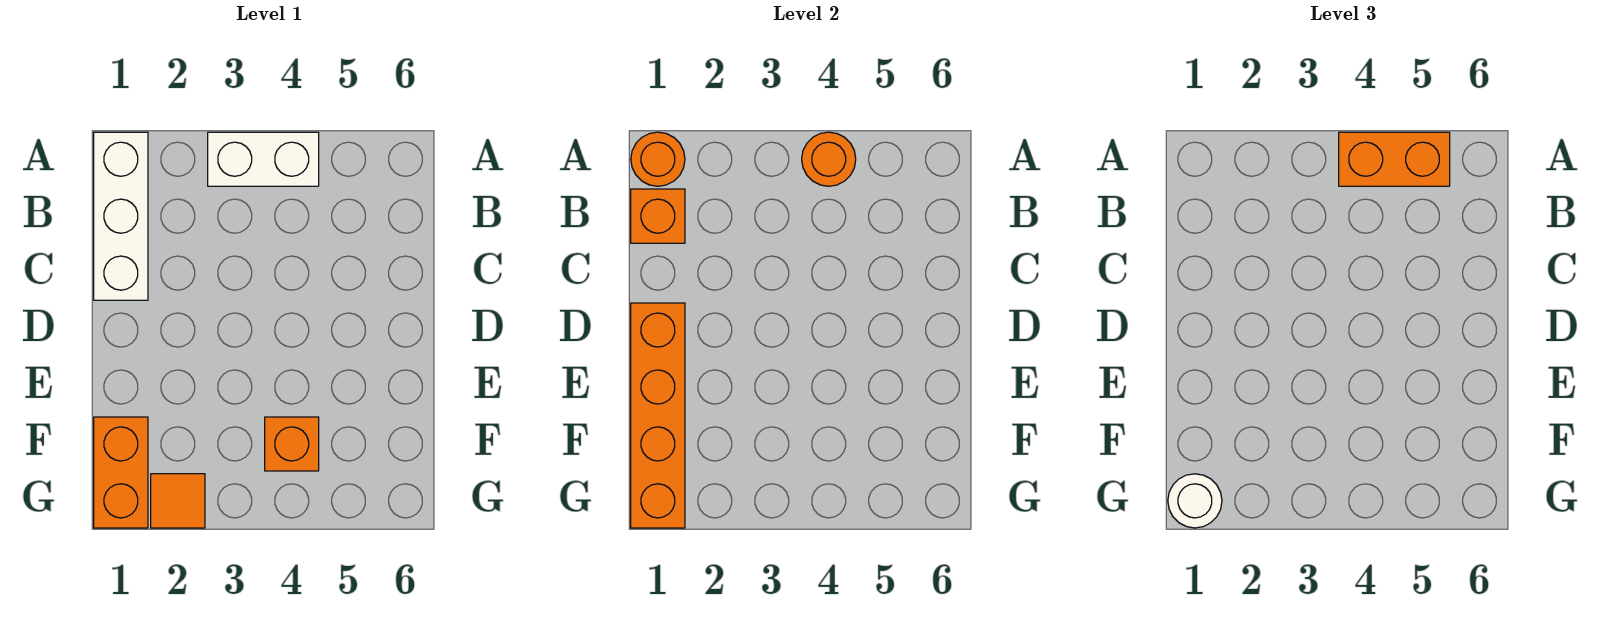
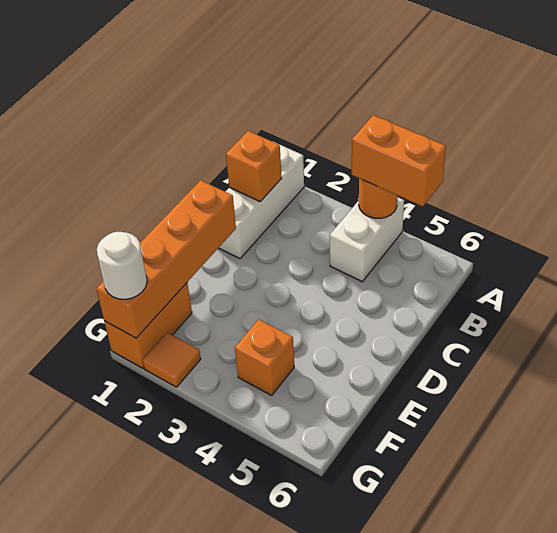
orange round brick A1 level 2 -> none
white brick A3:A4 level 1 -> white brick A4:B4 level 1

